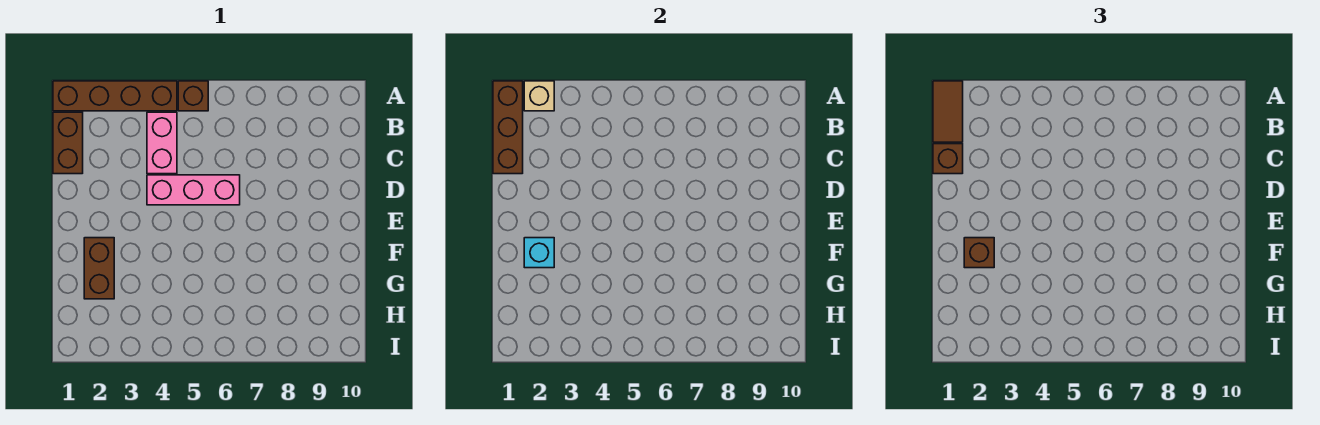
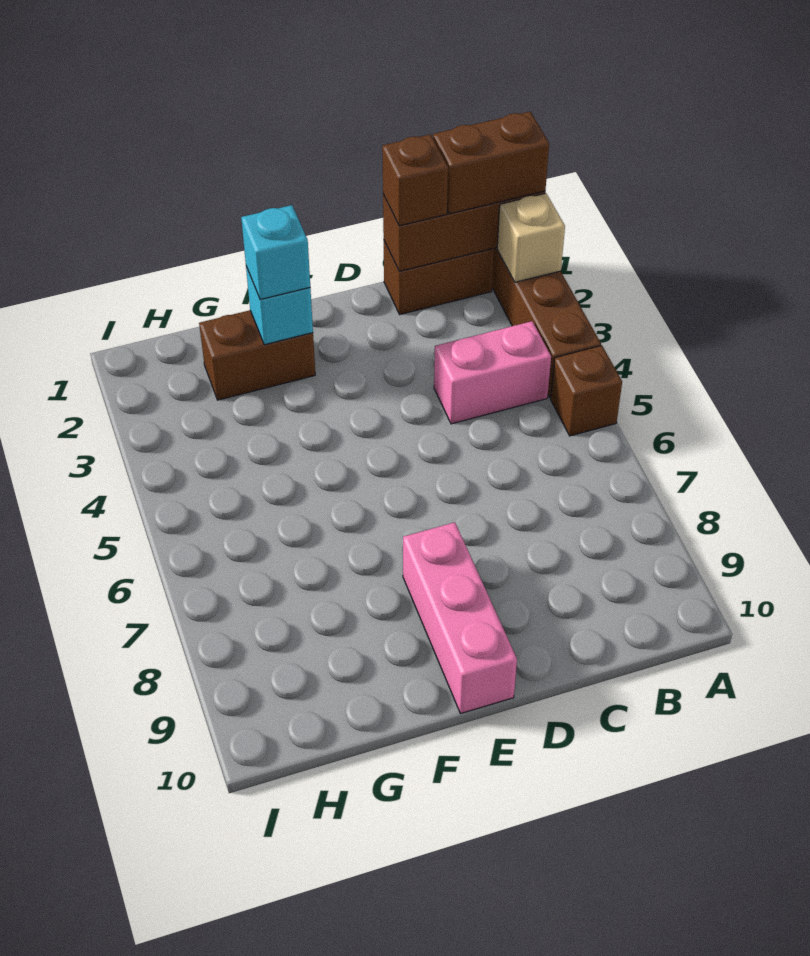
brown tile A1:B1 level 3 -> brown brick A1:B1 level 3
pink brick D4:D6 level 1 -> pink brick E8:E10 level 1
brown brick F2 level 3 -> cyan brick F2 level 3

